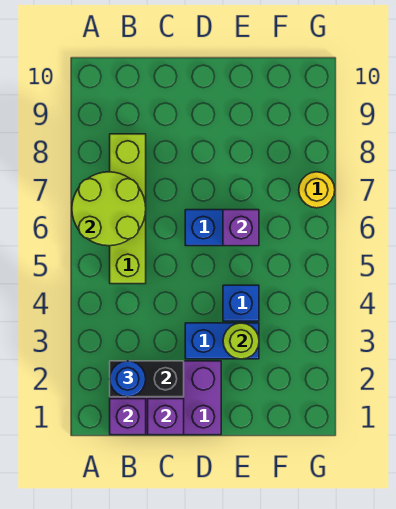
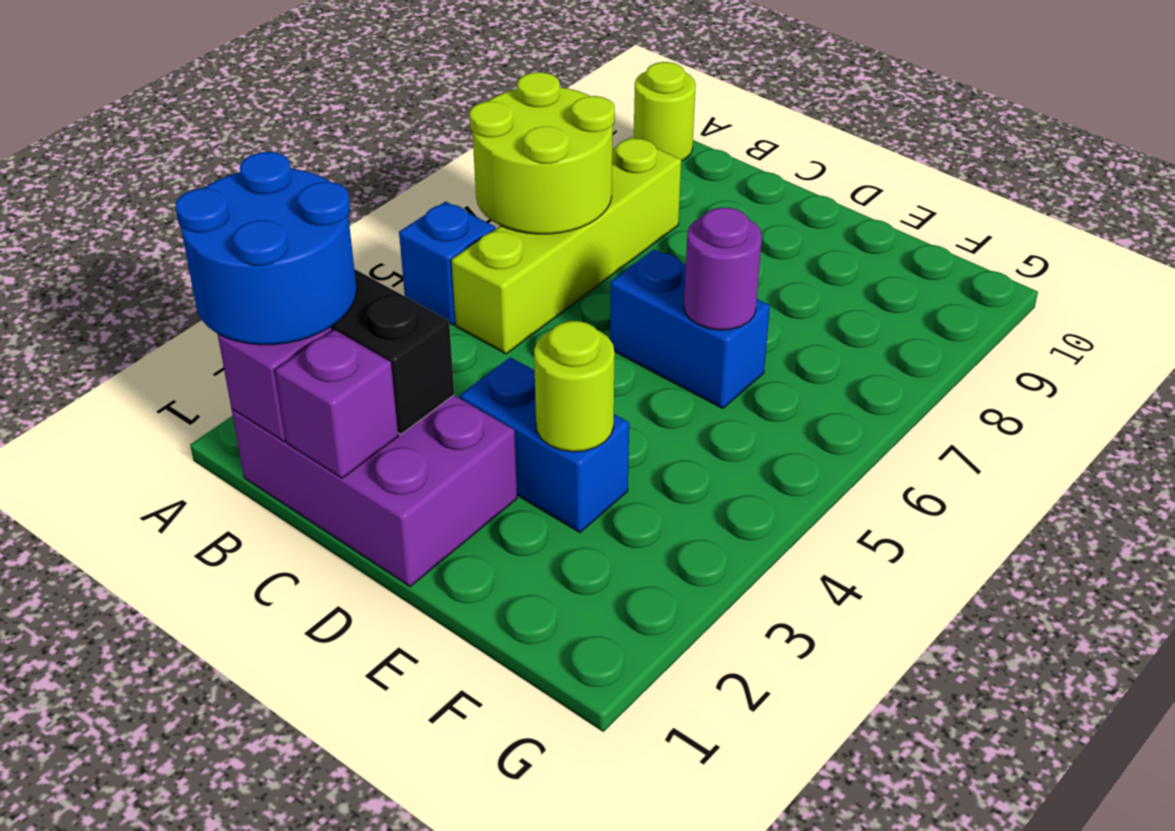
none -> lime round brick A10 level 1
blue round brick B2 level 3 -> blue round brick A1:B2 level 3
blue brick E4 level 1 -> blue brick A5 level 1
purple brick E6 level 2 -> purple round brick E6 level 2
yellow round brick G7 level 1 -> none

